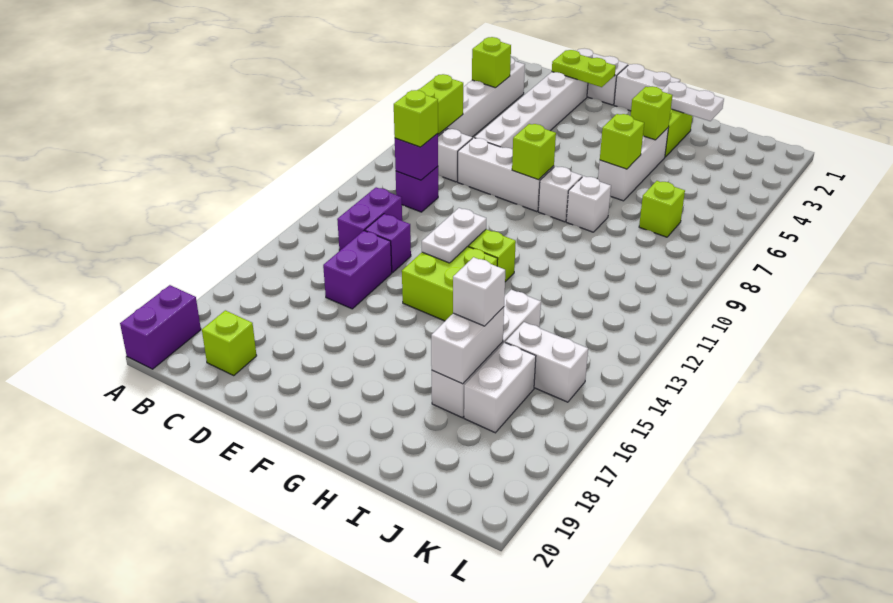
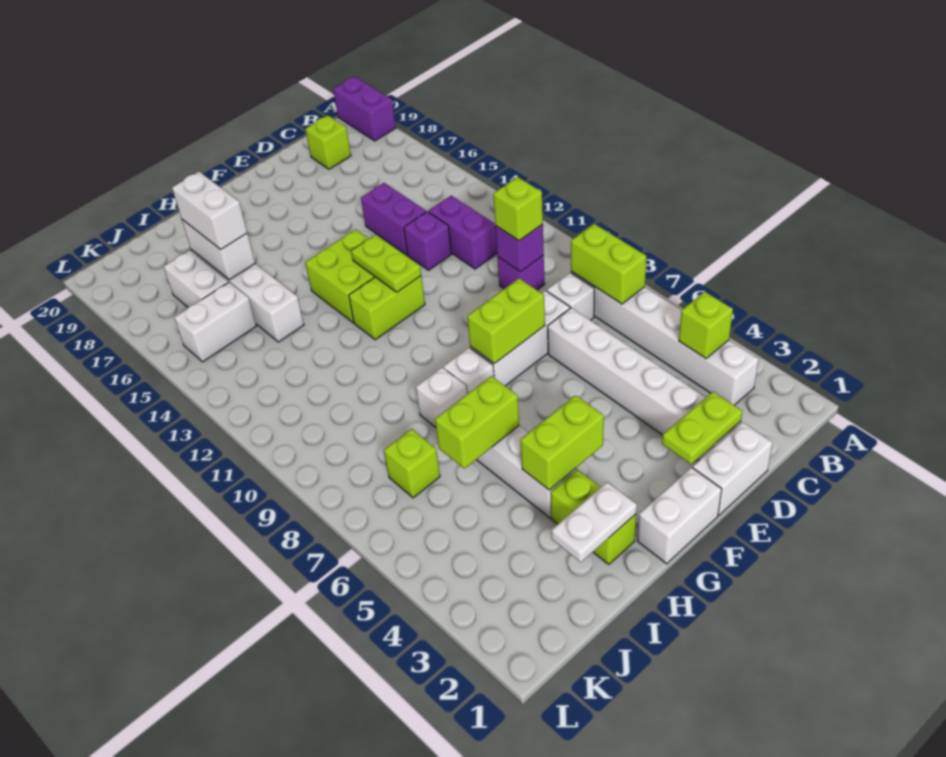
lime brick F8 level 2 -> lime brick E8:F8 level 2
white plate F12:F13 level 2 -> lime plate F12:F13 level 2
lime brick H4 level 2 -> lime brick G4:H4 level 2
lime brick H6 level 2 -> lime brick H6:I6 level 2
white brick I16 level 3 -> white brick I16:I17 level 3

